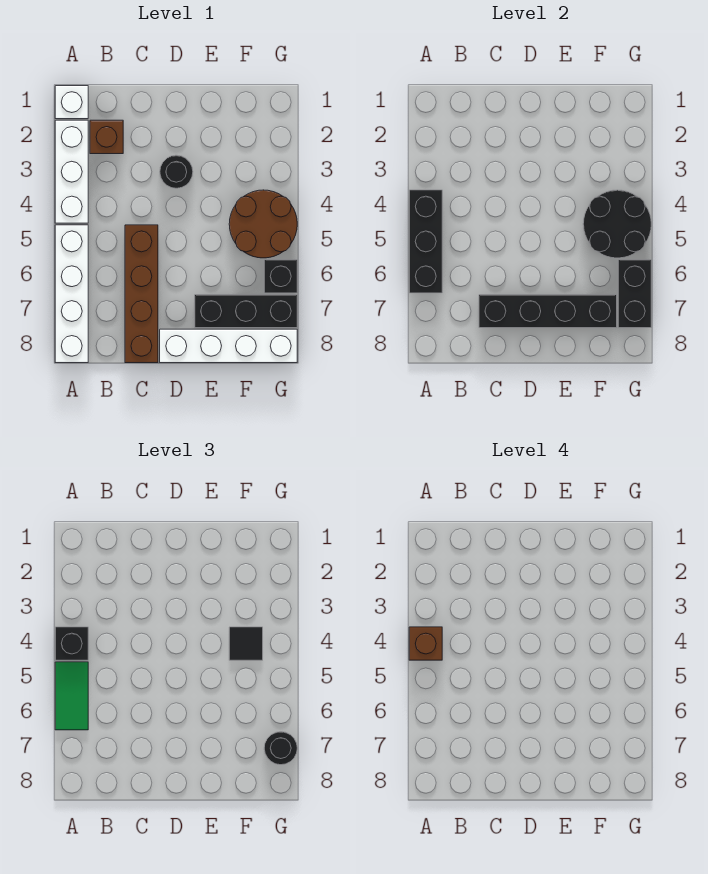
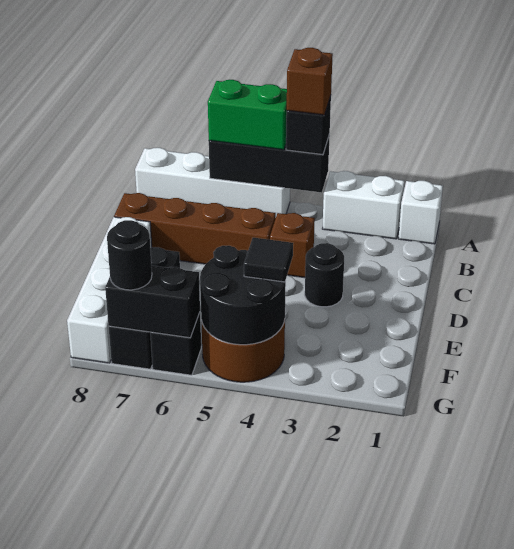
white brick A2:A4 level 1 -> white brick A2:A3 level 1
green tile A5:A6 level 3 -> green brick A5:A6 level 3
brown brick B2 level 1 -> brown brick C4 level 1
black brick C7:F7 level 2 -> none

